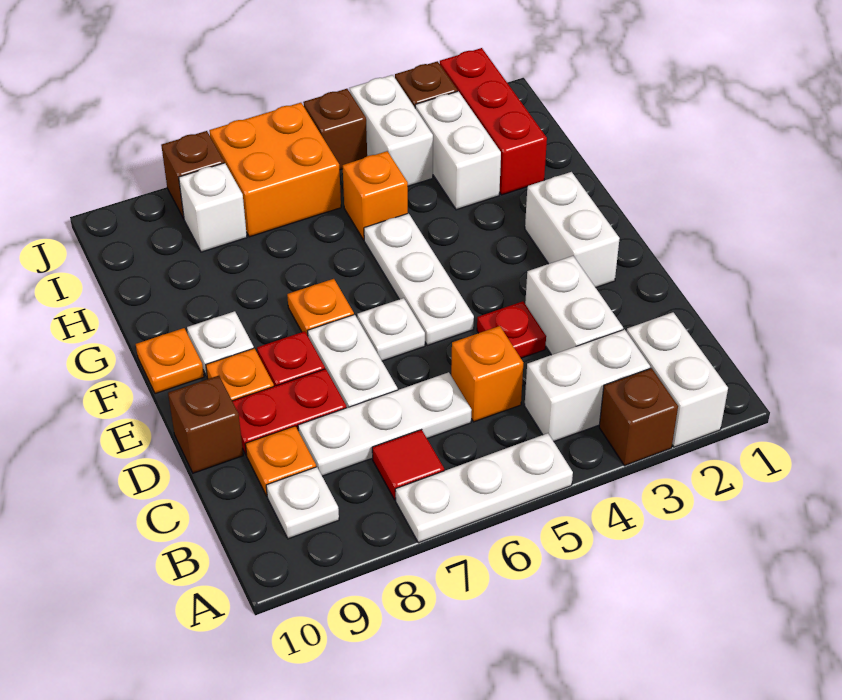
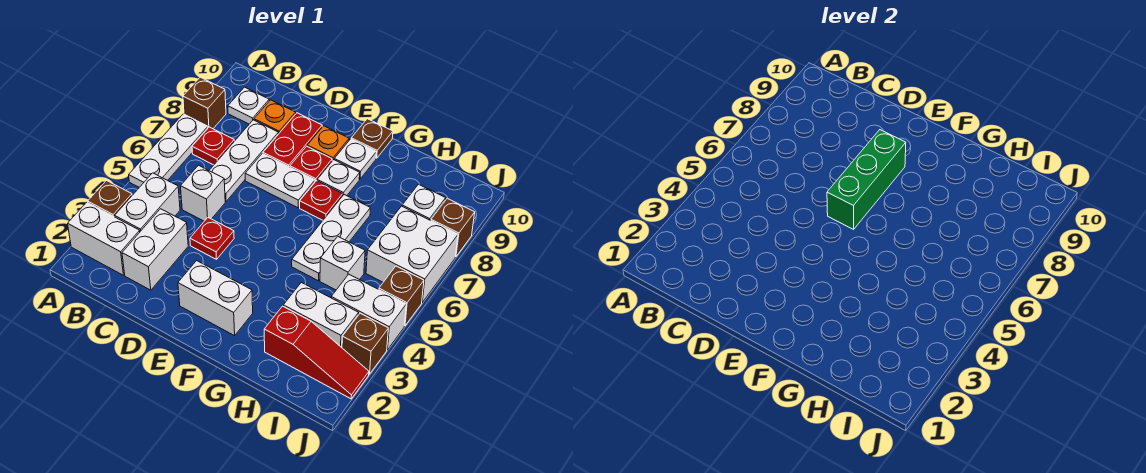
red tile B7 level 1 -> red plate B7 level 1
white brick C3:D3 level 1 -> white brick C2:C3 level 1
orange brick C5 level 1 -> white brick C5 level 1
brown brick D10 level 1 -> brown brick A8 level 1
white plate E5:G5 level 1 -> white plate G5:G7 level 1
white plate E6 level 1 -> white plate F8 level 1
none -> green brick E6:E8 level 2
orange plate F7 level 1 -> red plate F7 level 1
orange plate F10 level 1 -> brown plate F10 level 1
red brick H2:J2 level 1 -> red slope H2:J2 level 1 top H
orange brick H5 level 1 -> white brick H5 level 1
orange brick I6:J7 level 1 -> white brick I6:J7 level 1

